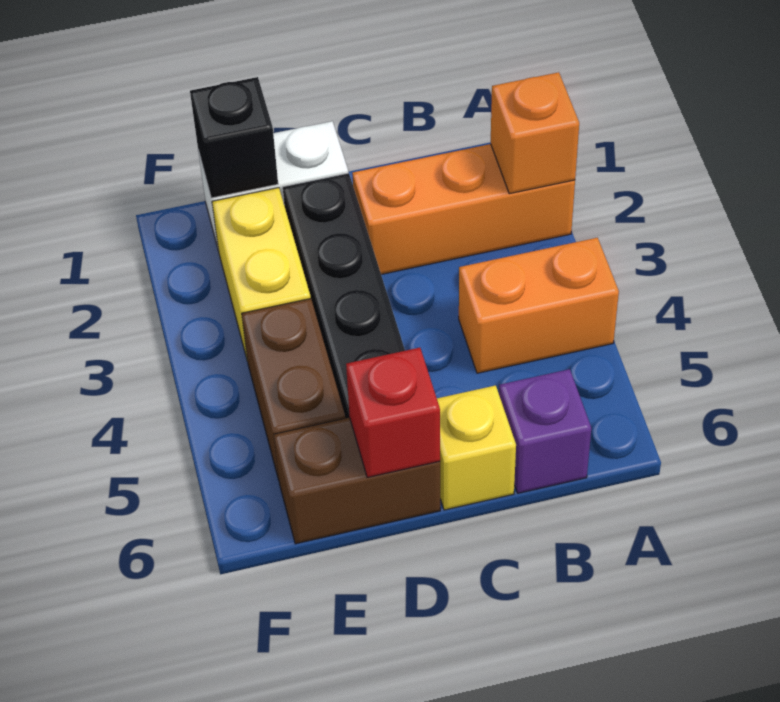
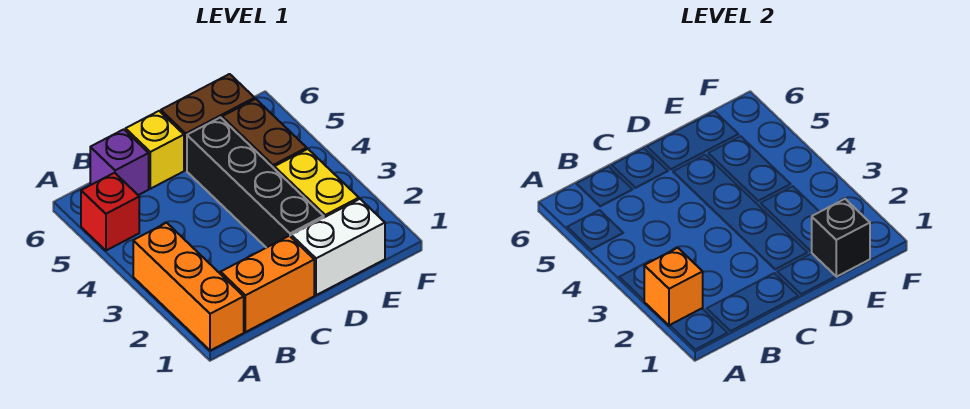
orange brick A2:C2 level 1 -> orange brick A1:A3 level 1
orange brick A4:B4 level 1 -> orange brick B1:C1 level 1
red brick D6 level 2 -> red brick A5 level 1

